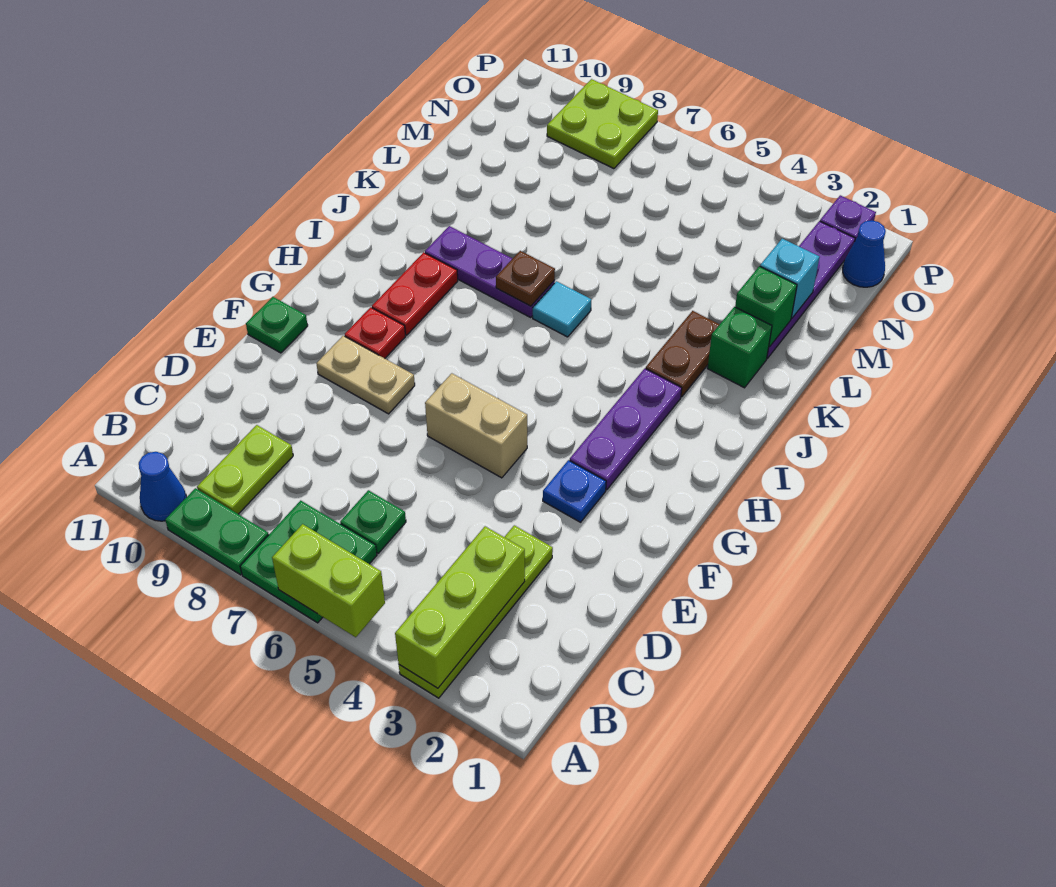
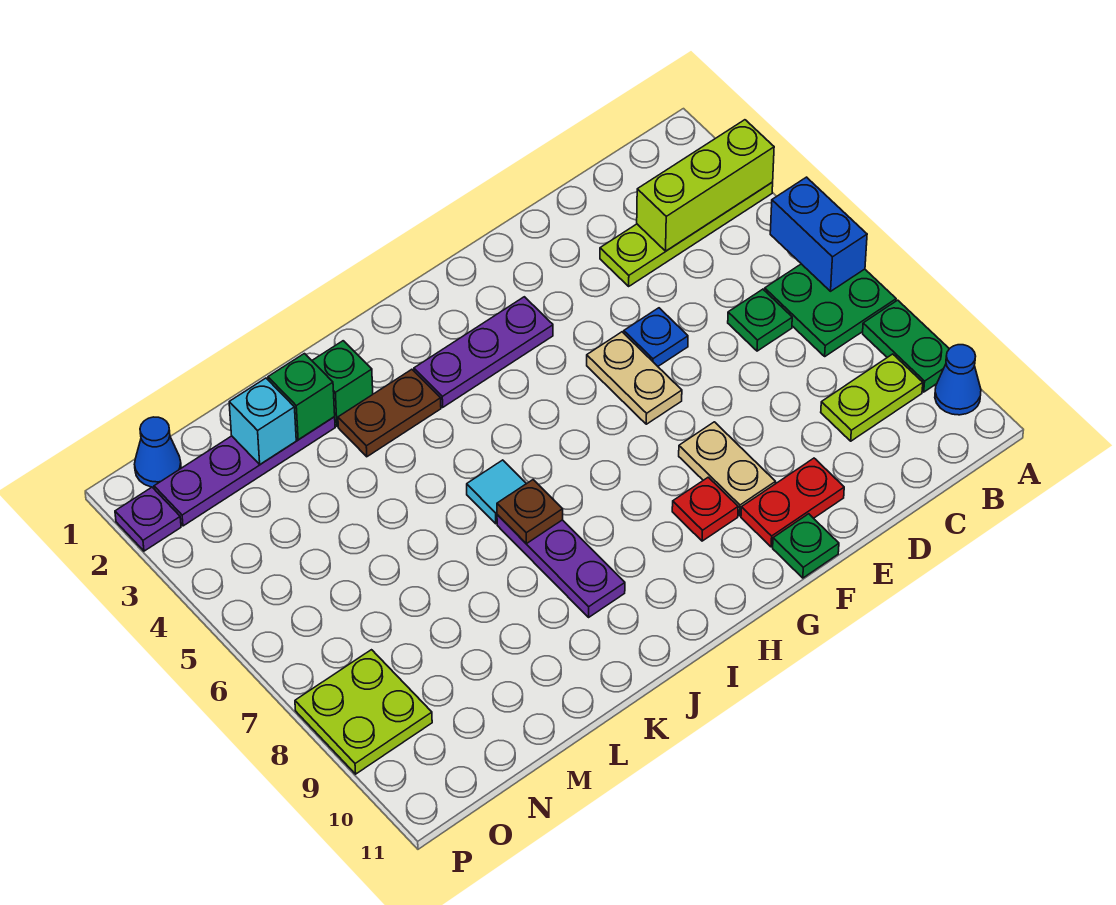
lime brick A5:A6 level 2 -> blue brick A5:A6 level 2
blue plate F3 level 1 -> blue plate E5 level 1
tan brick F5:F6 level 1 -> tan plate F5:F6 level 1
red plate H9:I9 level 1 -> red plate E10:F10 level 1

